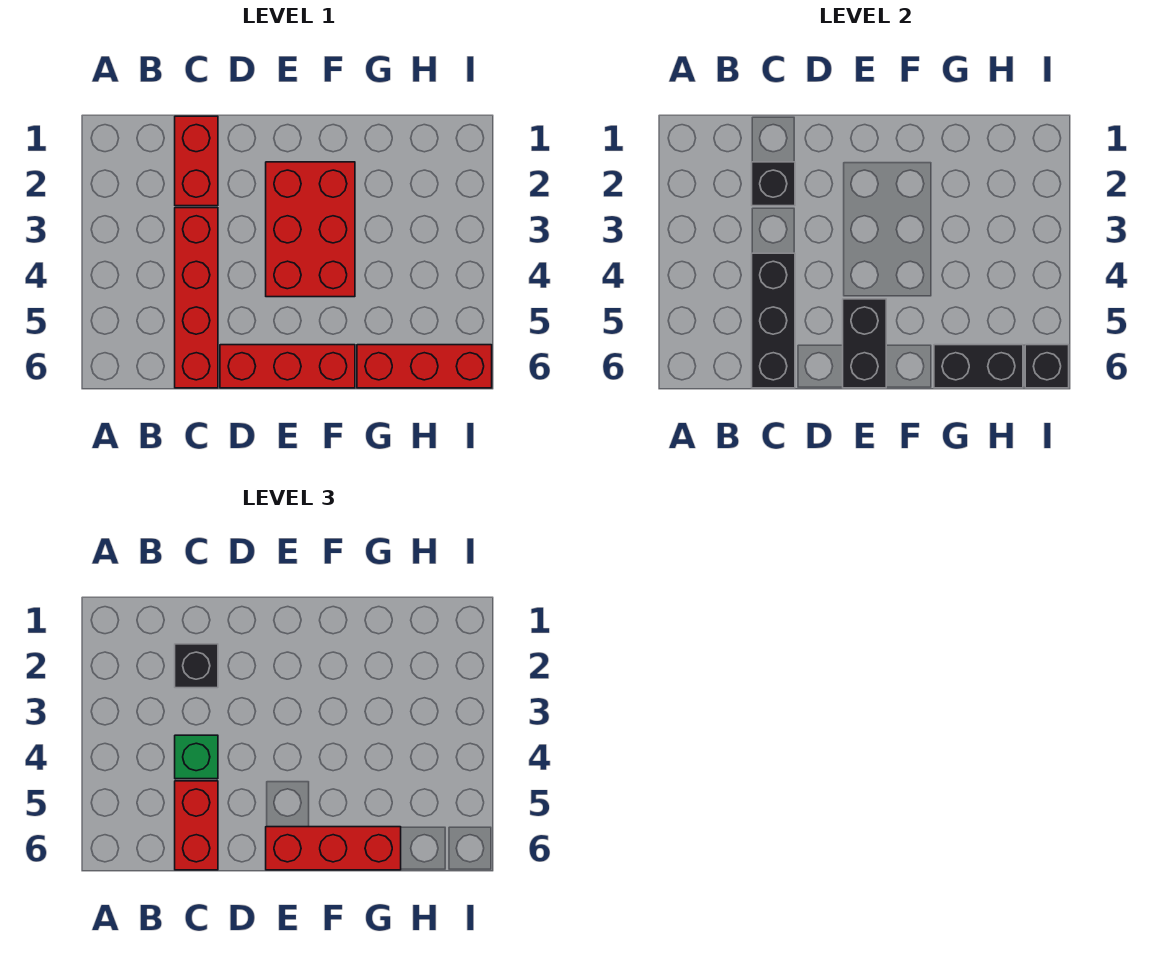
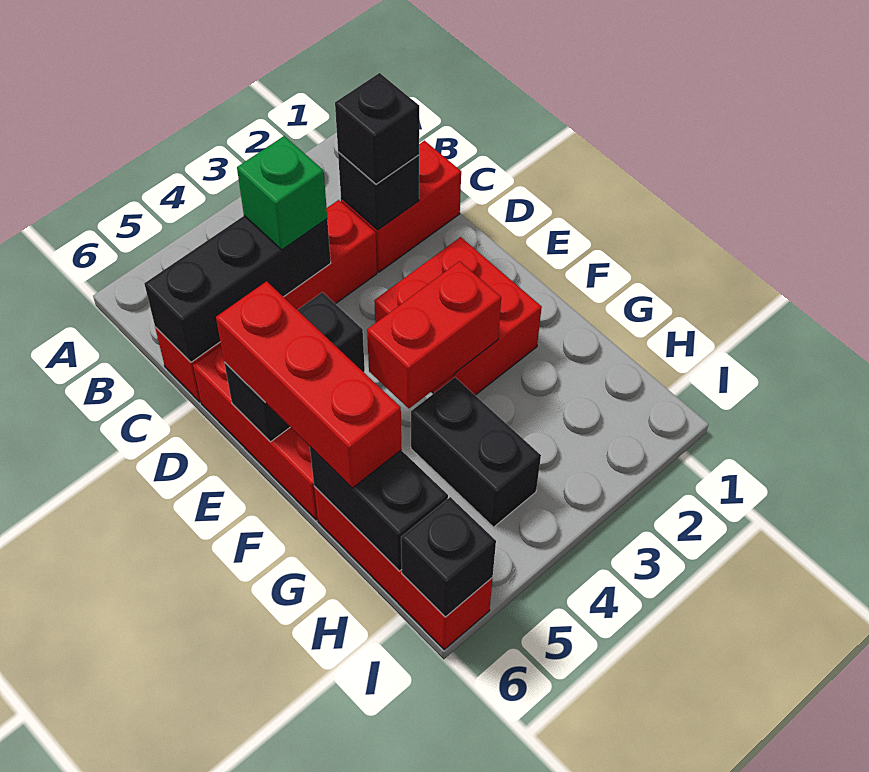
red brick C5:C6 level 3 -> red brick F3:F4 level 2
red brick E2:F4 level 1 -> red brick E2:F3 level 1
none -> black brick G4:H4 level 1

